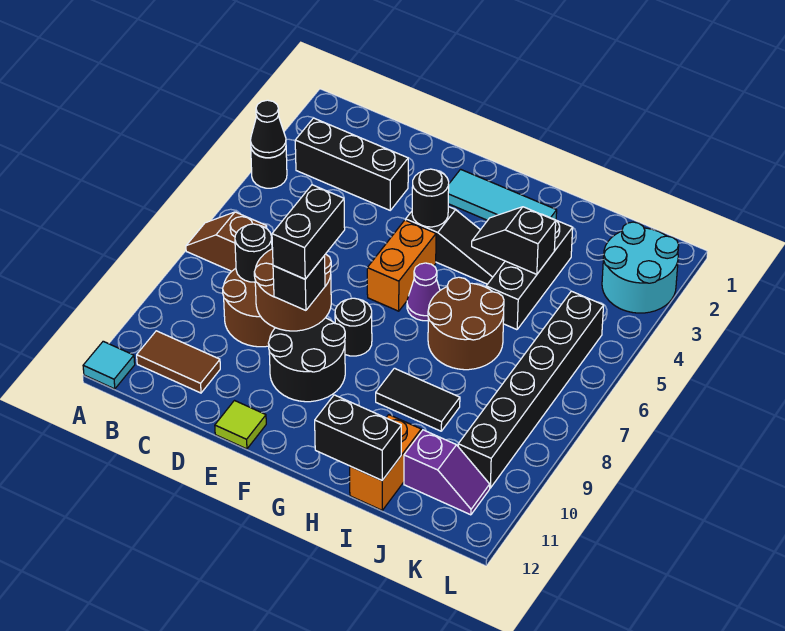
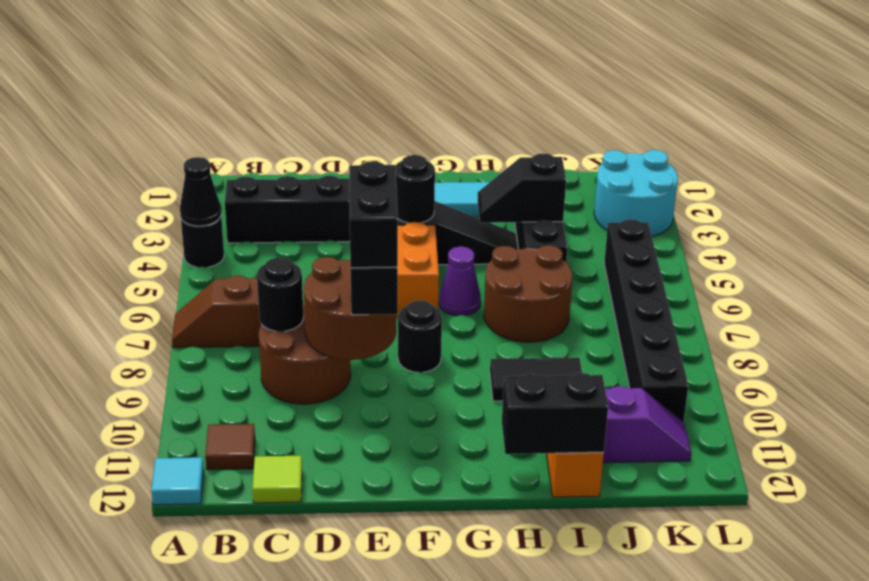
brown tile B11:C11 level 1 -> brown tile B11 level 1
black round brick E9:F10 level 1 -> none
lime tile E12 level 1 -> lime tile C12 level 1

